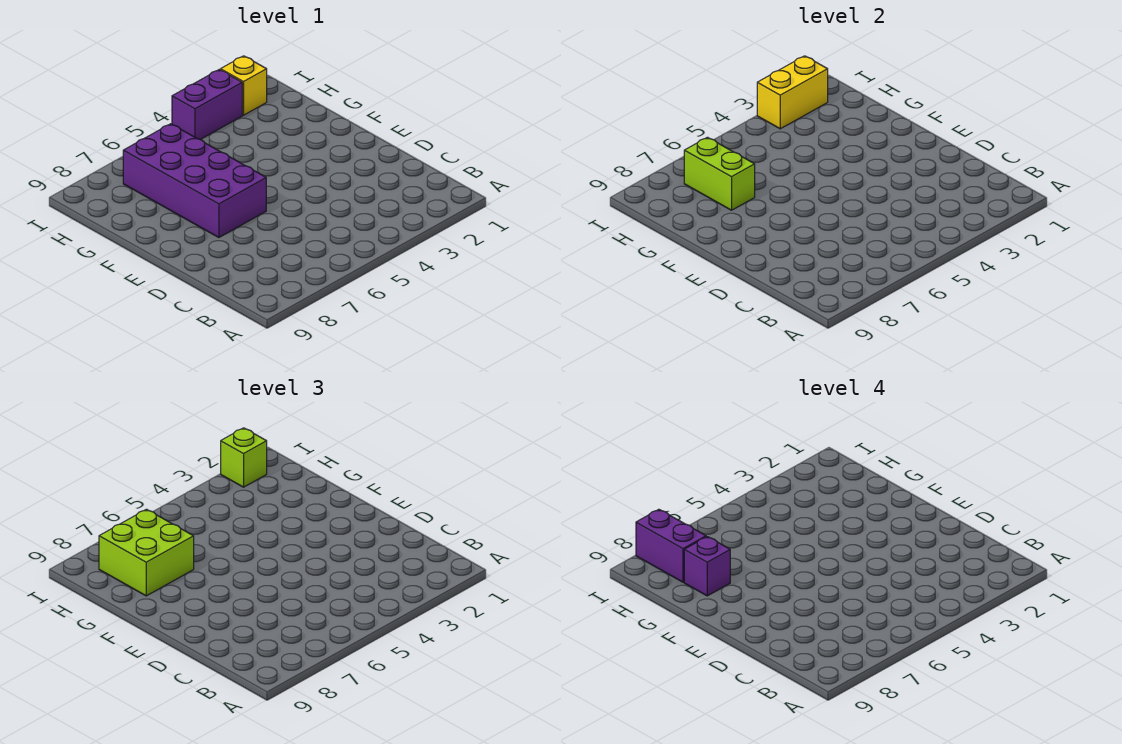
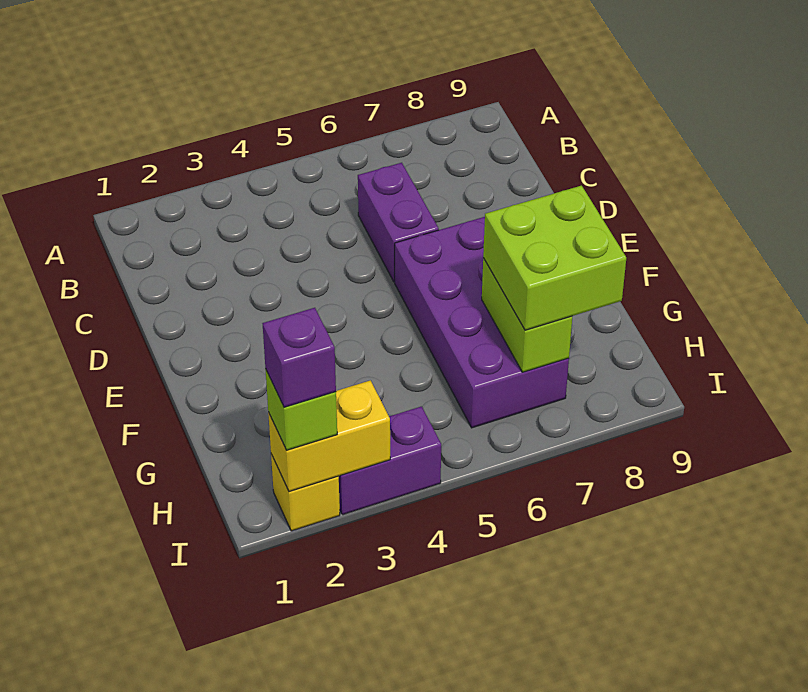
purple brick G8 level 4 -> purple brick I2 level 4
purple brick H8:I8 level 4 -> purple brick C6:D6 level 1

